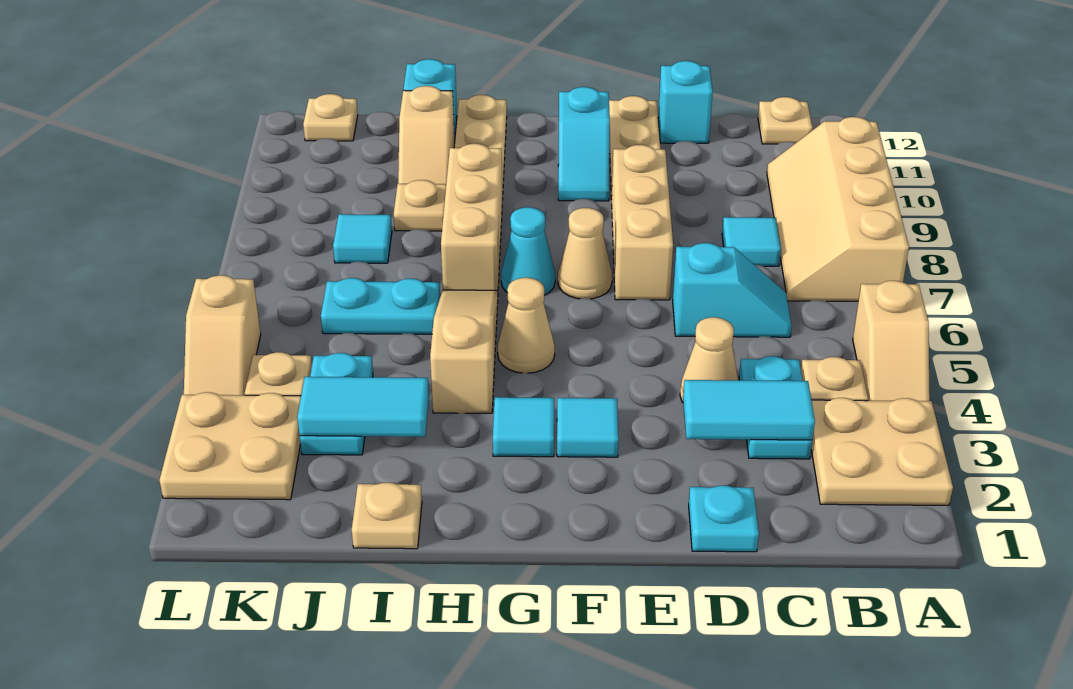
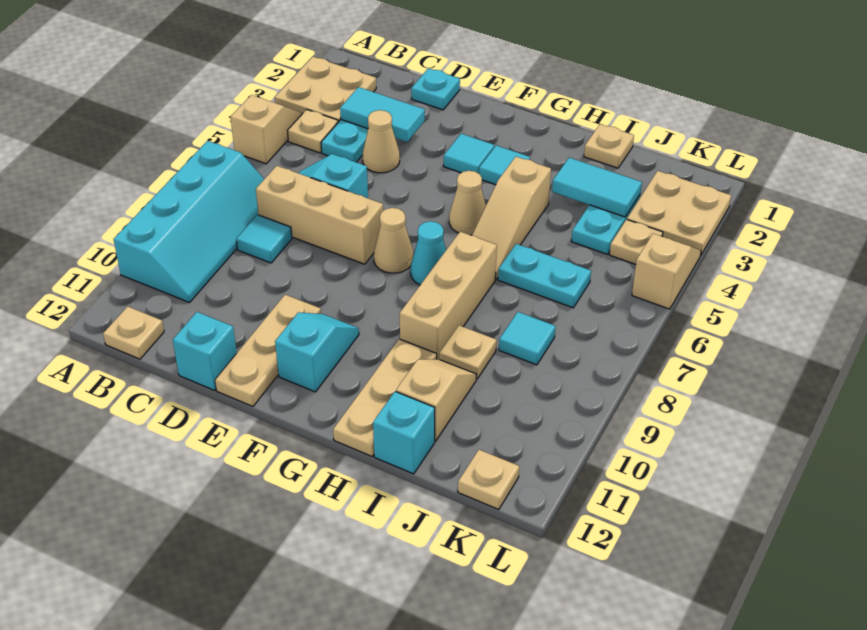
tan slope A7:B10 level 1 top A -> cyan slope A7:B10 level 1 top A
tan brick E7:E9 level 1 -> tan brick C7:E7 level 1

